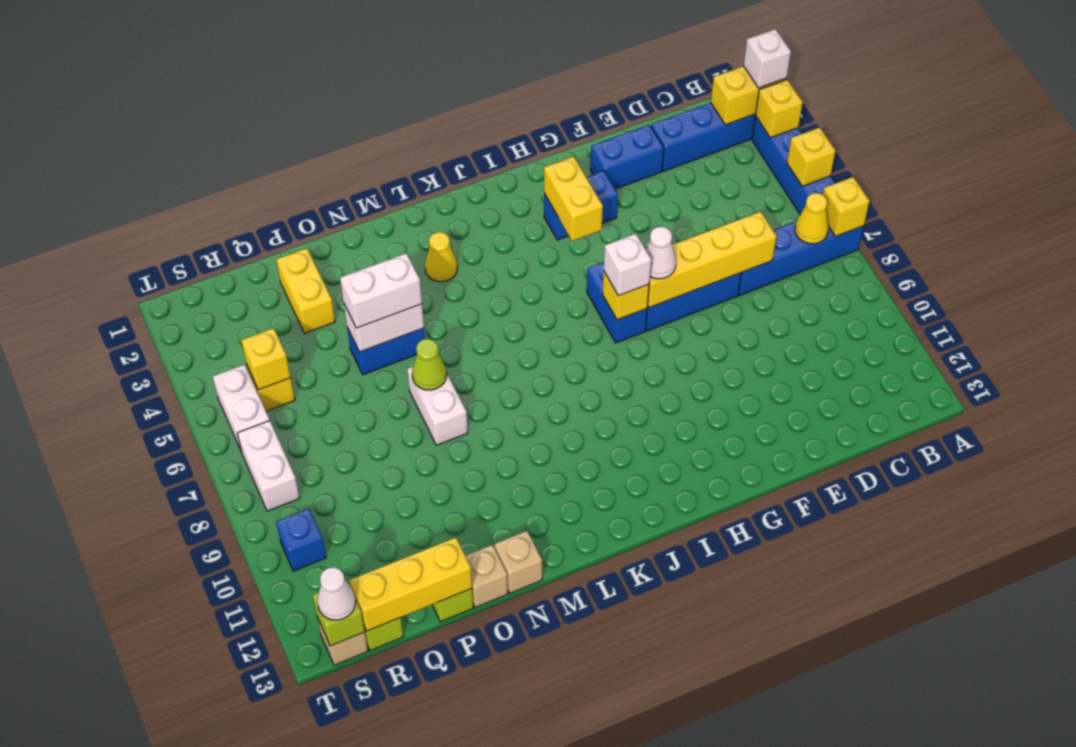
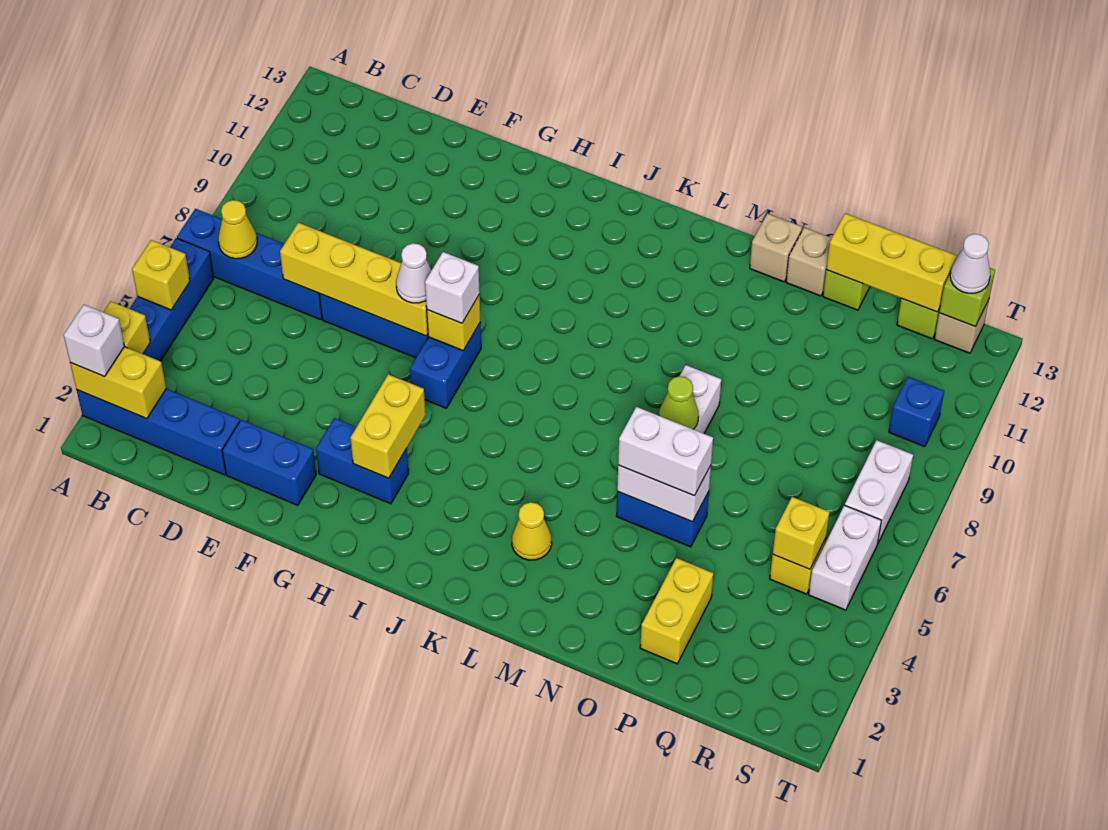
yellow brick A7 level 2 -> none

